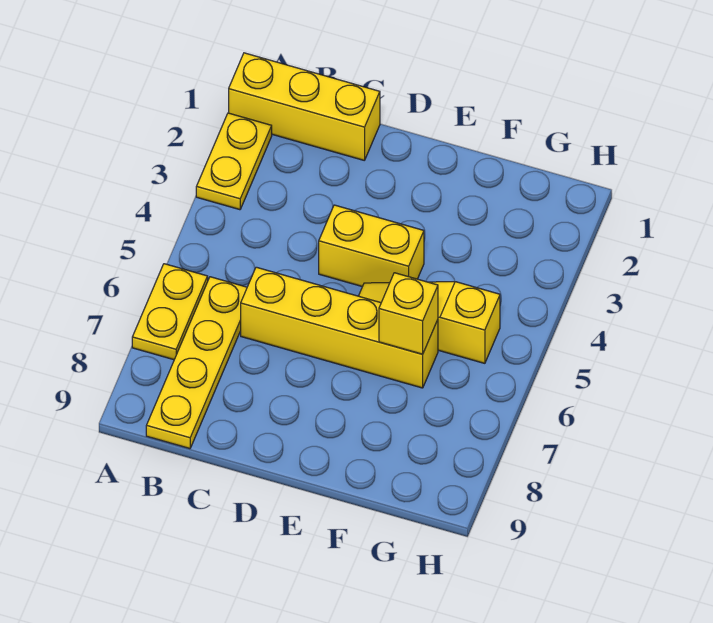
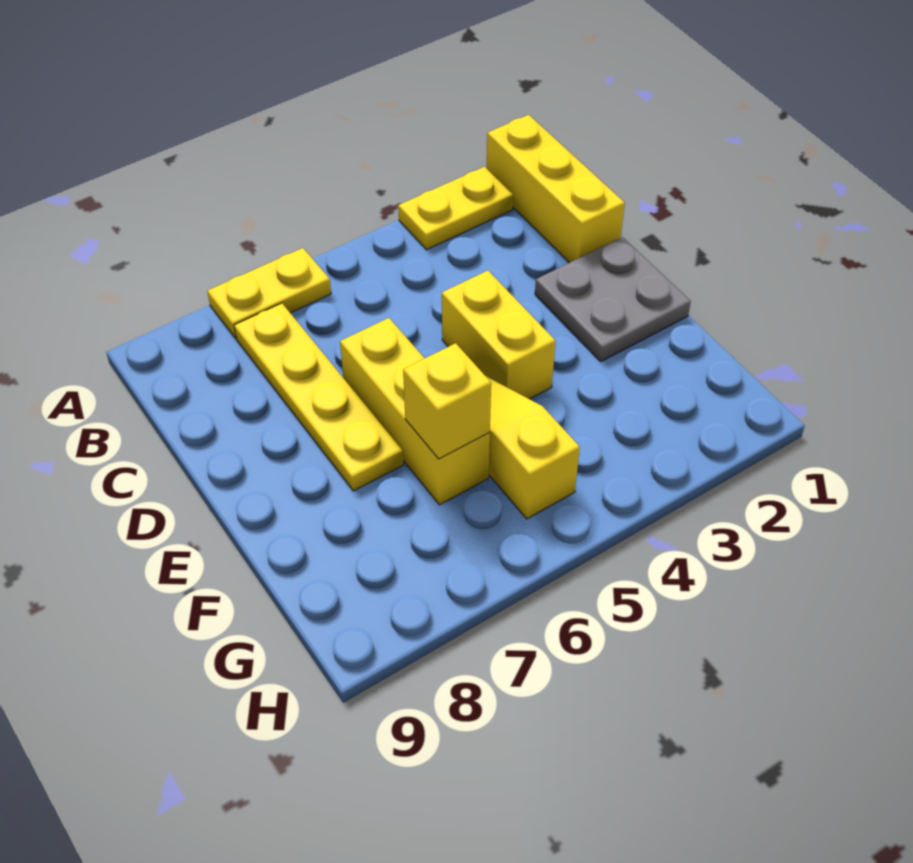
yellow plate B6:B9 level 1 -> yellow plate B7:E7 level 1
yellow brick C6:F6 level 1 -> yellow brick D6:F6 level 1
none -> grey plate D1:E2 level 1

